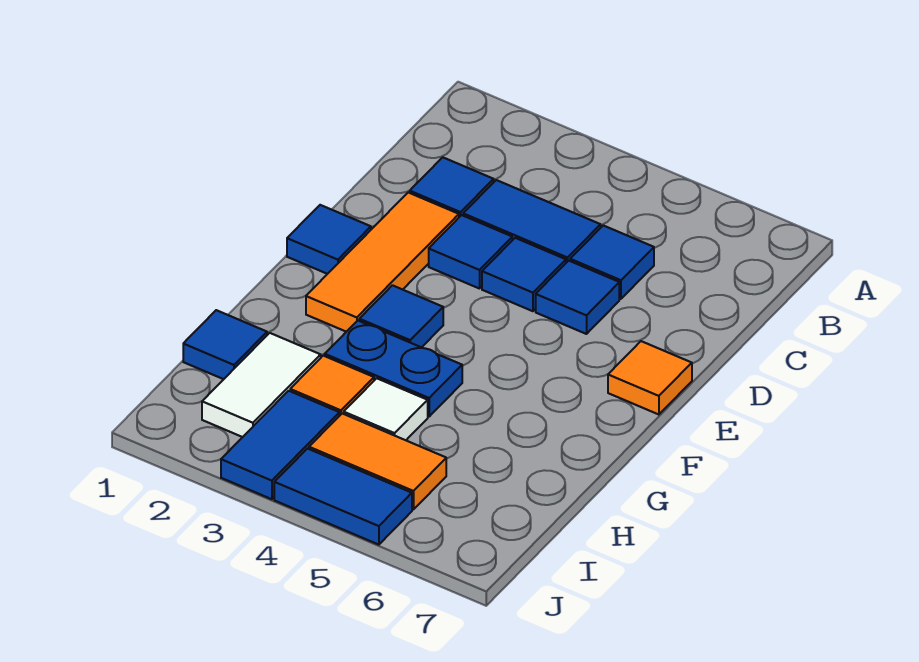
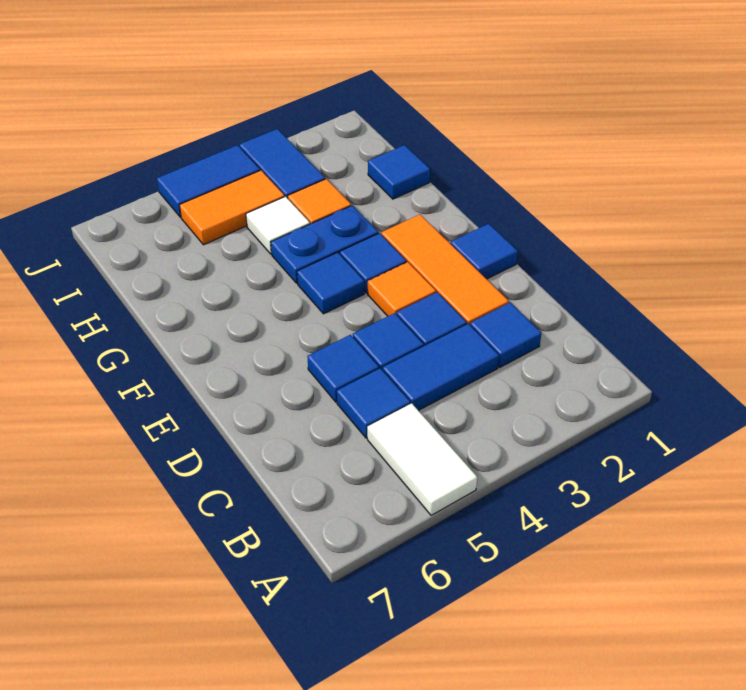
orange tile E7 level 1 -> orange tile E3 level 1
none -> blue tile F4 level 1
white tile H2:I2 level 1 -> white tile A5:B5 level 1

